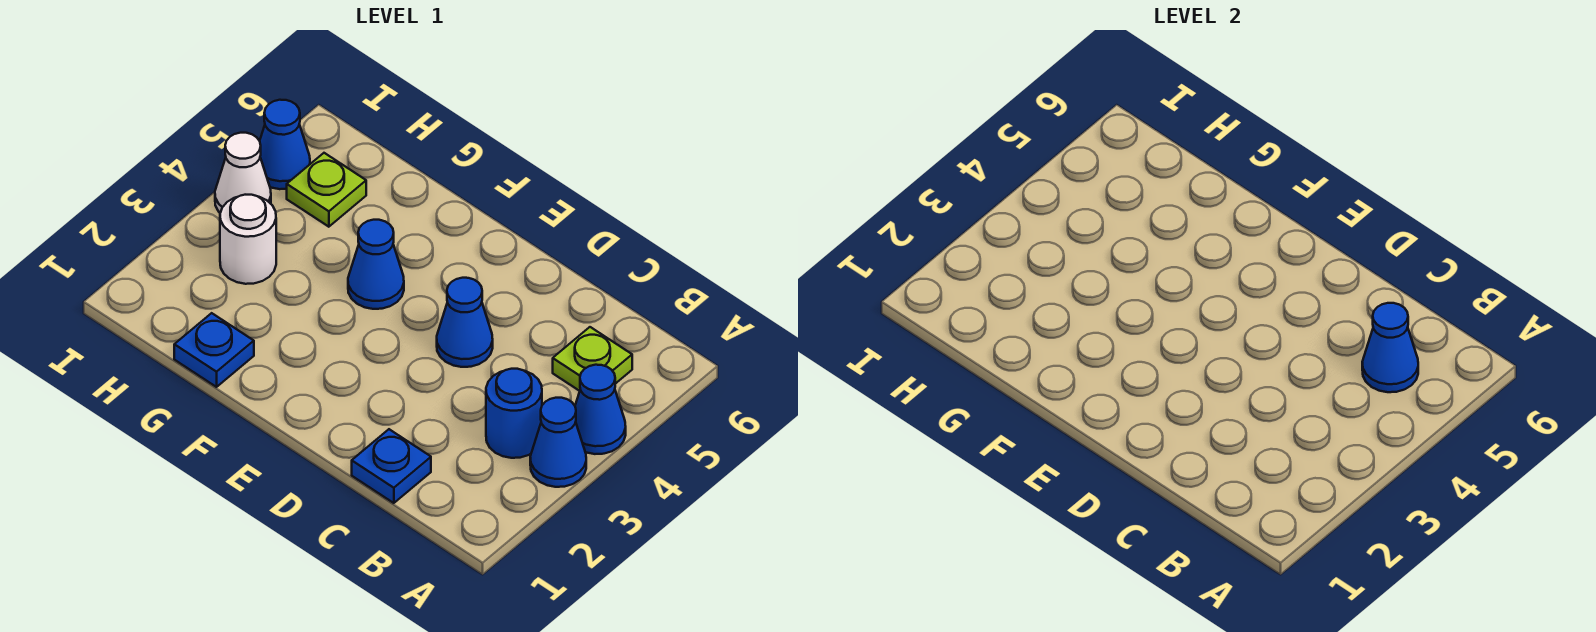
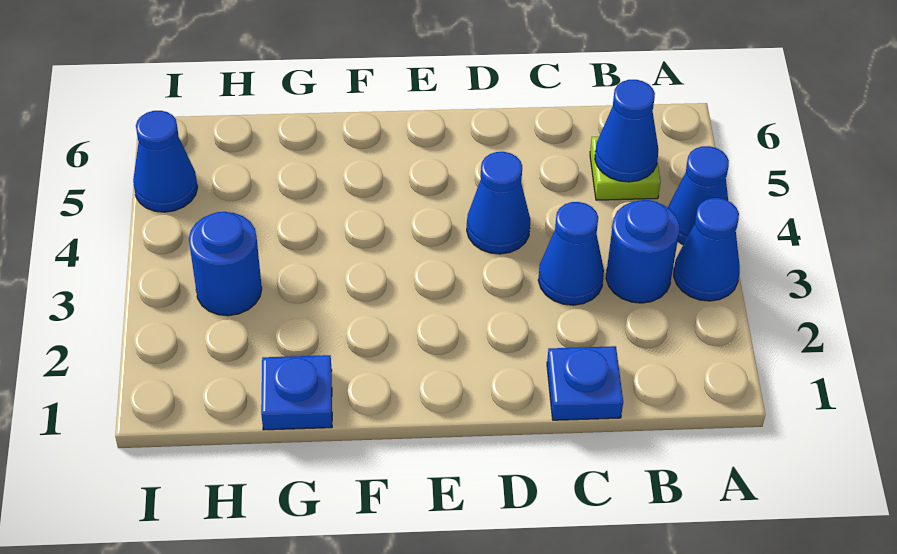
blue cone F4 level 1 -> blue cone C3 level 1
white round brick H3 level 1 -> blue round brick H3 level 1
lime plate H5 level 1 -> none
white cone I4 level 1 -> none

